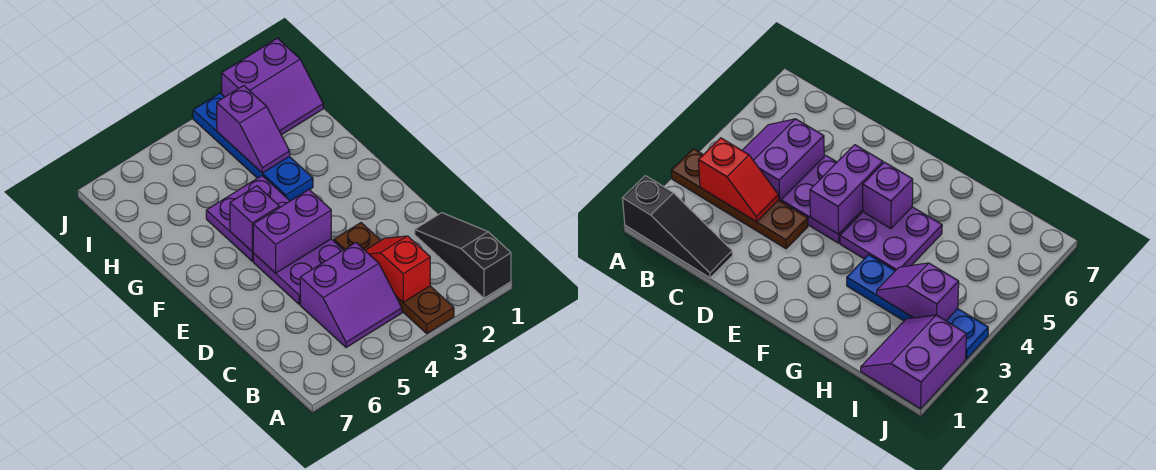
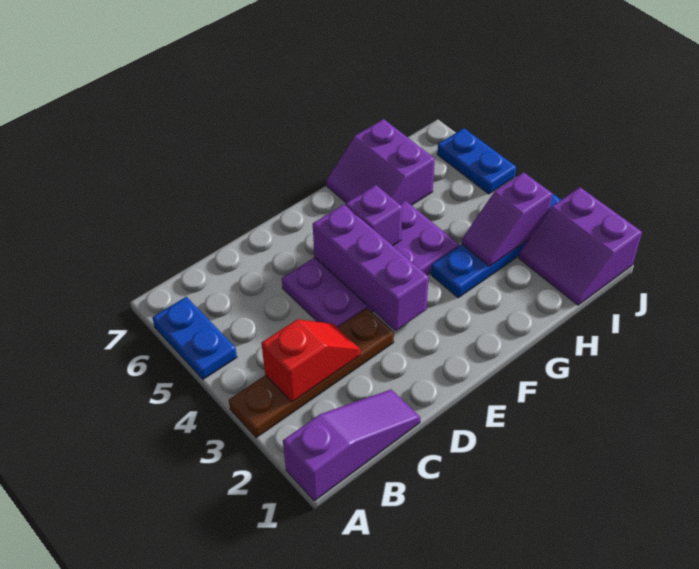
black slope A1:C1 level 1 top A -> purple slope A1:C1 level 1 top A
none -> blue plate A5:A6 level 1
purple slope B4:C5 level 1 top C -> purple slope G6:H7 level 1 top H
purple brick E4:E5 level 2 -> purple brick E3:E5 level 2
none -> blue plate J5:J6 level 1

